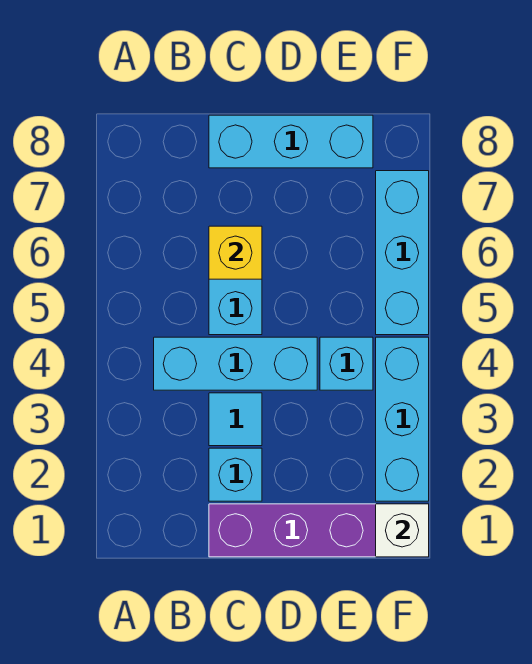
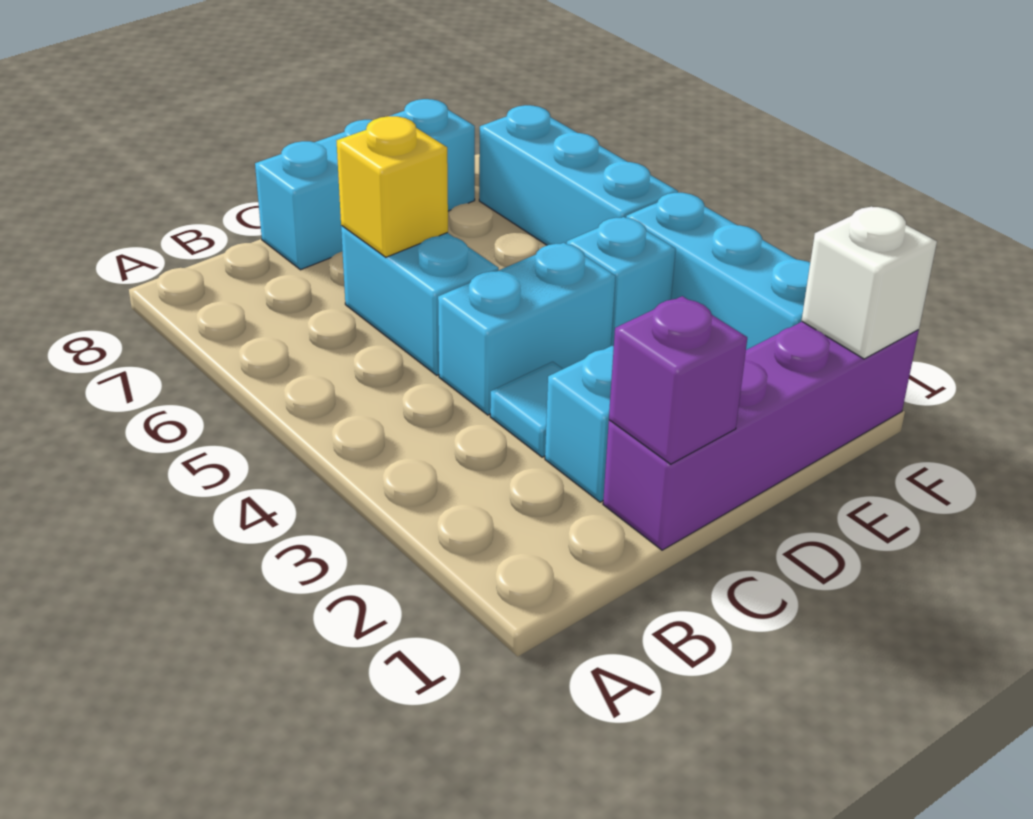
cyan brick B4:D4 level 1 -> cyan brick C4:D4 level 1
none -> purple brick C1 level 2

